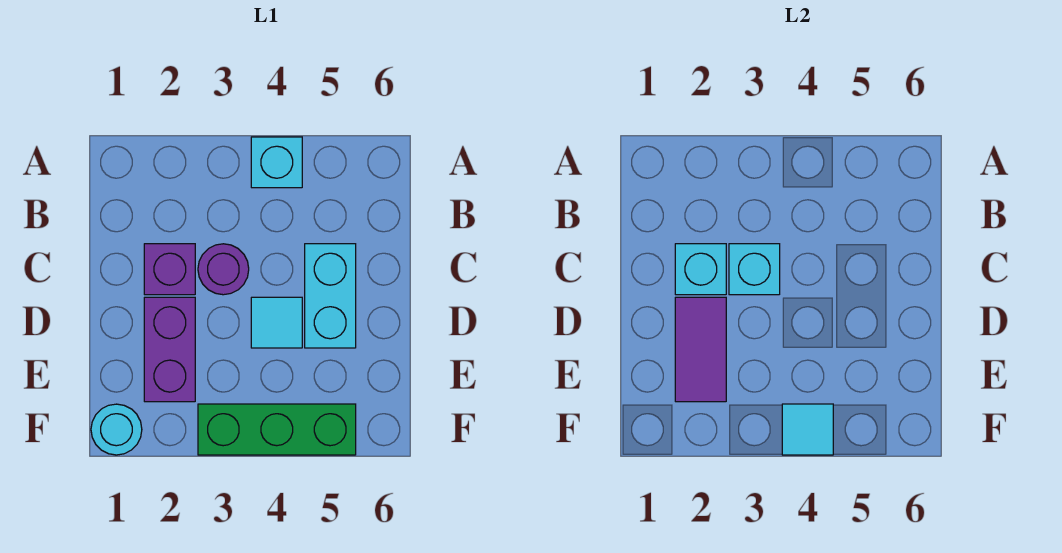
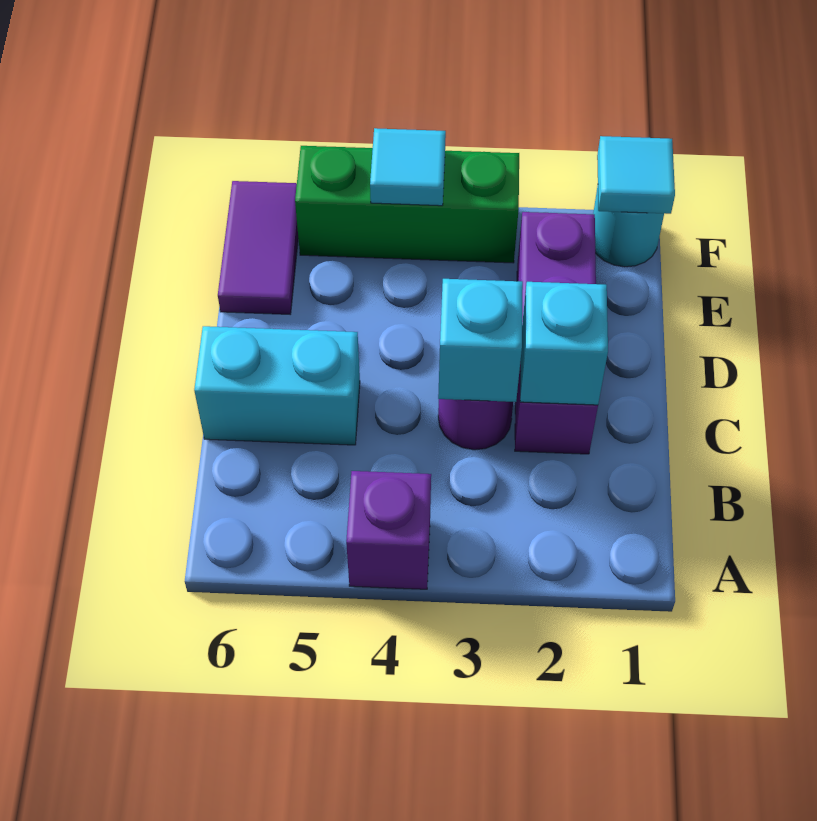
cyan brick A4 level 1 -> purple brick A4 level 1
cyan brick C5:D5 level 1 -> cyan brick C5:C6 level 1
purple tile D2:E2 level 2 -> purple tile E6:F6 level 1
cyan tile D4 level 1 -> cyan tile F1 level 2

